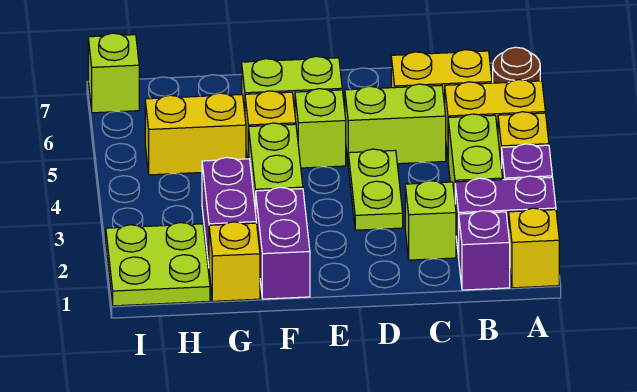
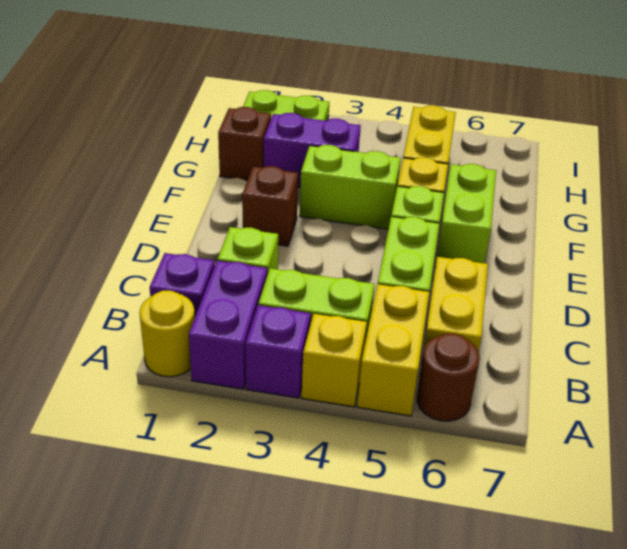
yellow brick A1 level 1 -> yellow round brick A1 level 1
lime plate D3:D4 level 1 -> none
none -> brown brick E2 level 1
purple brick F1:F2 level 1 -> none
yellow brick G1 level 1 -> brown brick G1 level 1
lime brick I7 level 1 -> none

